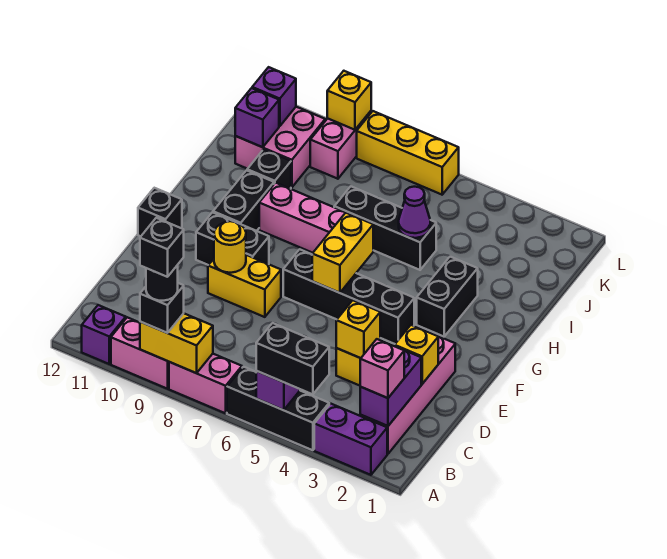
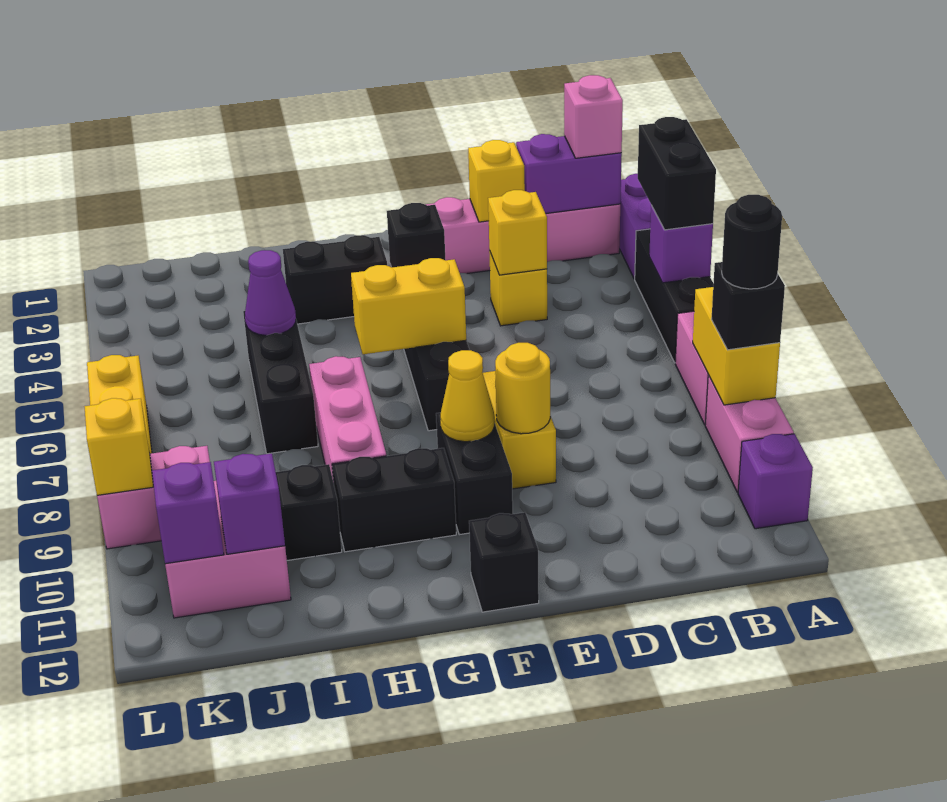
black brick A9 level 5 -> black brick F4 level 2
none -> yellow cone F9 level 2

